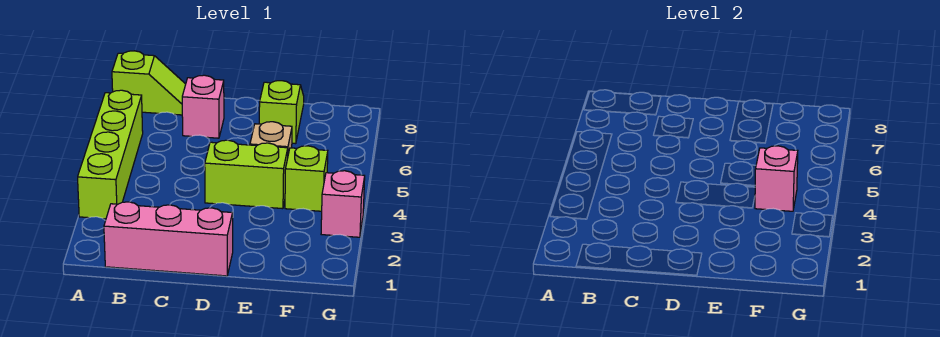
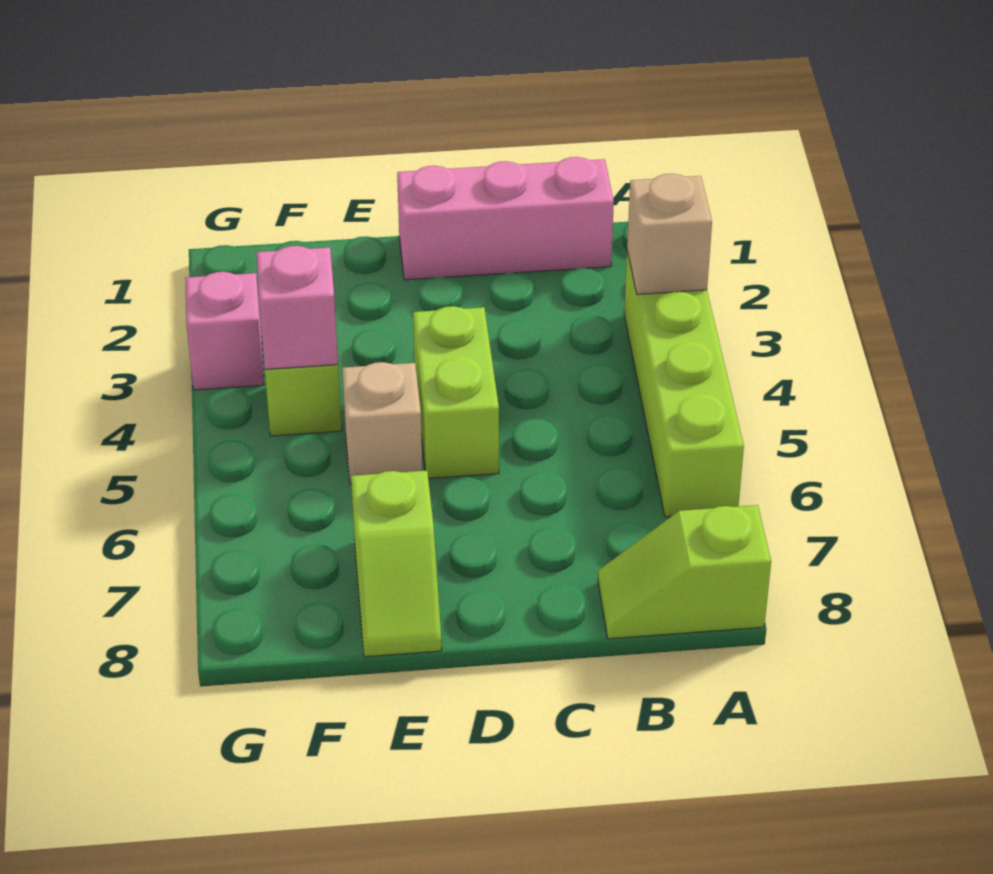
none -> tan brick A3 level 2
pink brick C7 level 1 -> none
lime brick D4:E4 level 1 -> lime brick D4:D5 level 1

